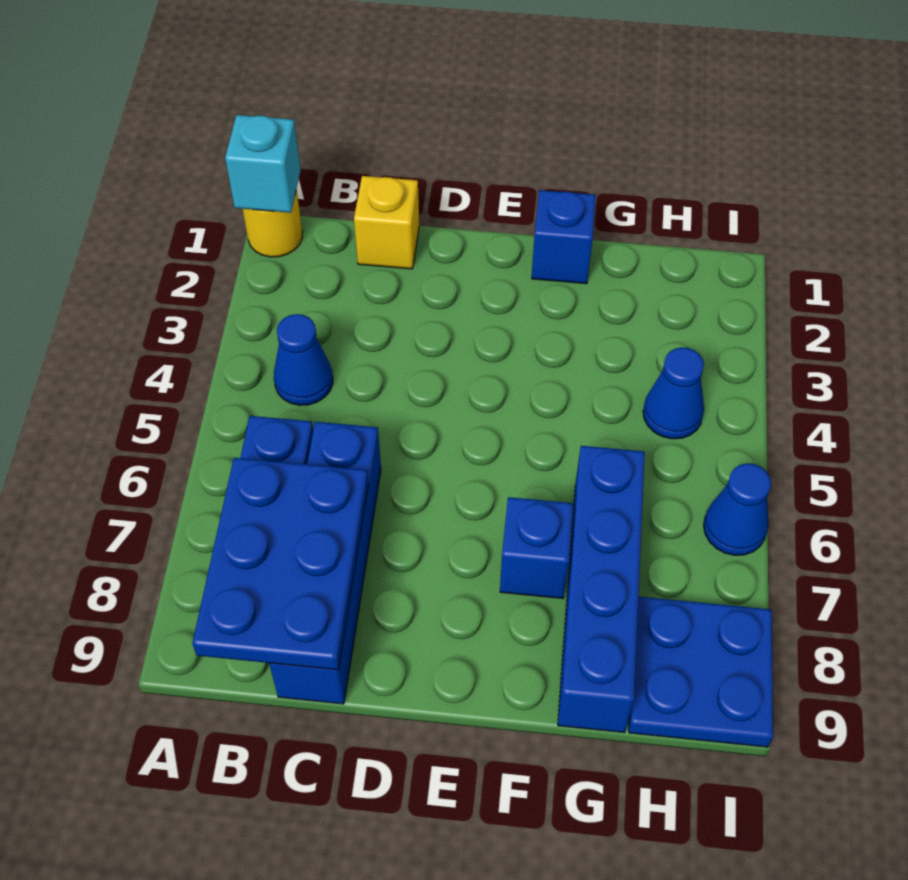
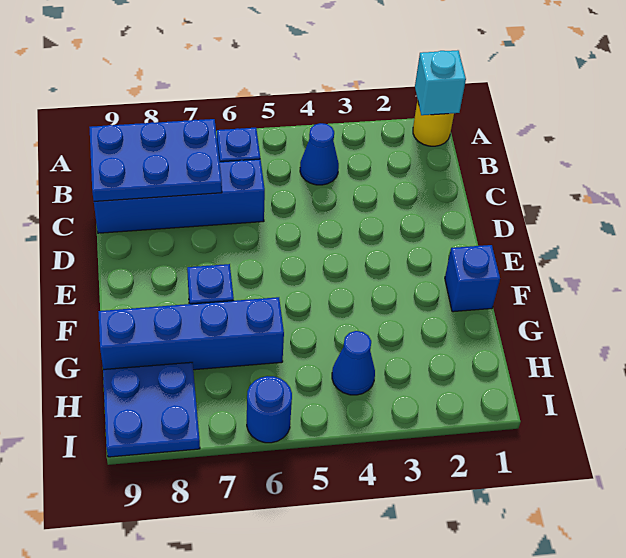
yellow brick C1 level 1 -> none
blue cone I6 level 1 -> blue round brick I6 level 1

